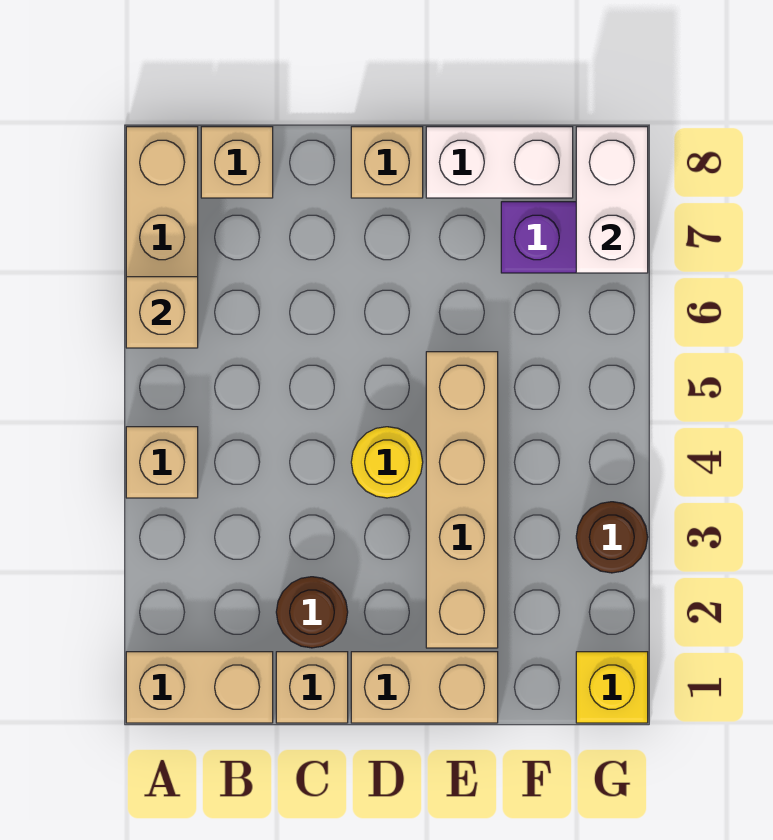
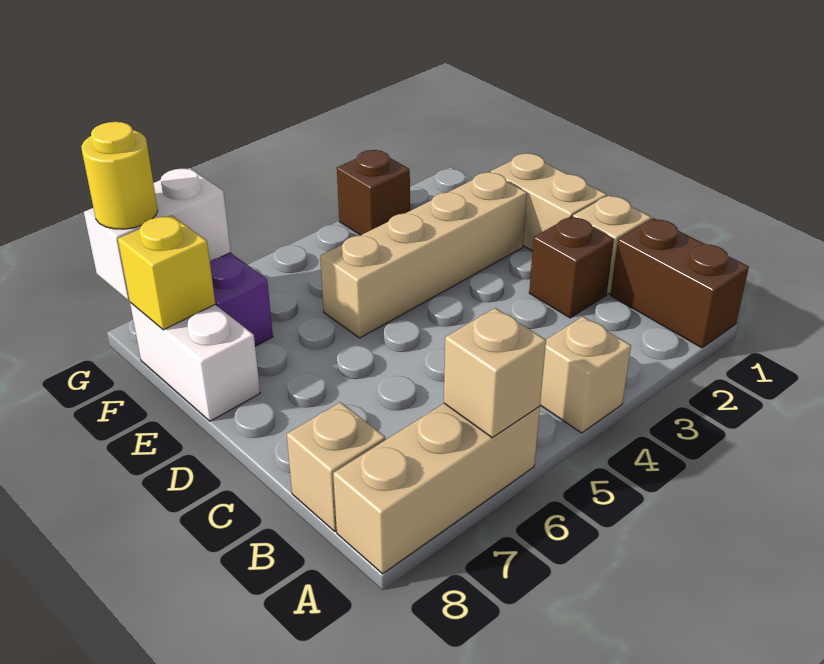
tan brick A1:B1 level 1 -> brown brick A1:B1 level 1
brown round brick C2 level 1 -> brown brick C2 level 1
yellow round brick D4 level 1 -> yellow round brick G8 level 3
tan brick D8 level 1 -> none
yellow brick G1 level 1 -> yellow brick F8 level 2
brown round brick G3 level 1 -> brown brick G3 level 1

